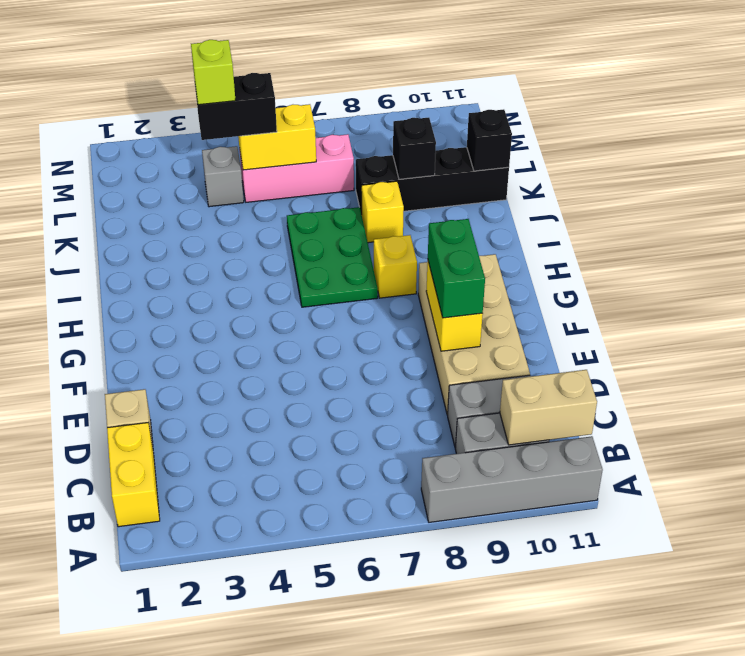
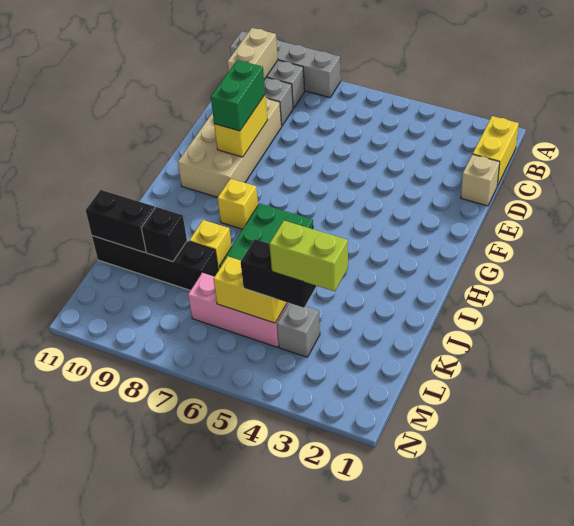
tan brick B10:B11 level 2 -> tan brick B10:C10 level 2
black brick K11 level 2 -> black brick K10:K11 level 2
lime brick L4 level 4 -> lime brick L3:L4 level 4

